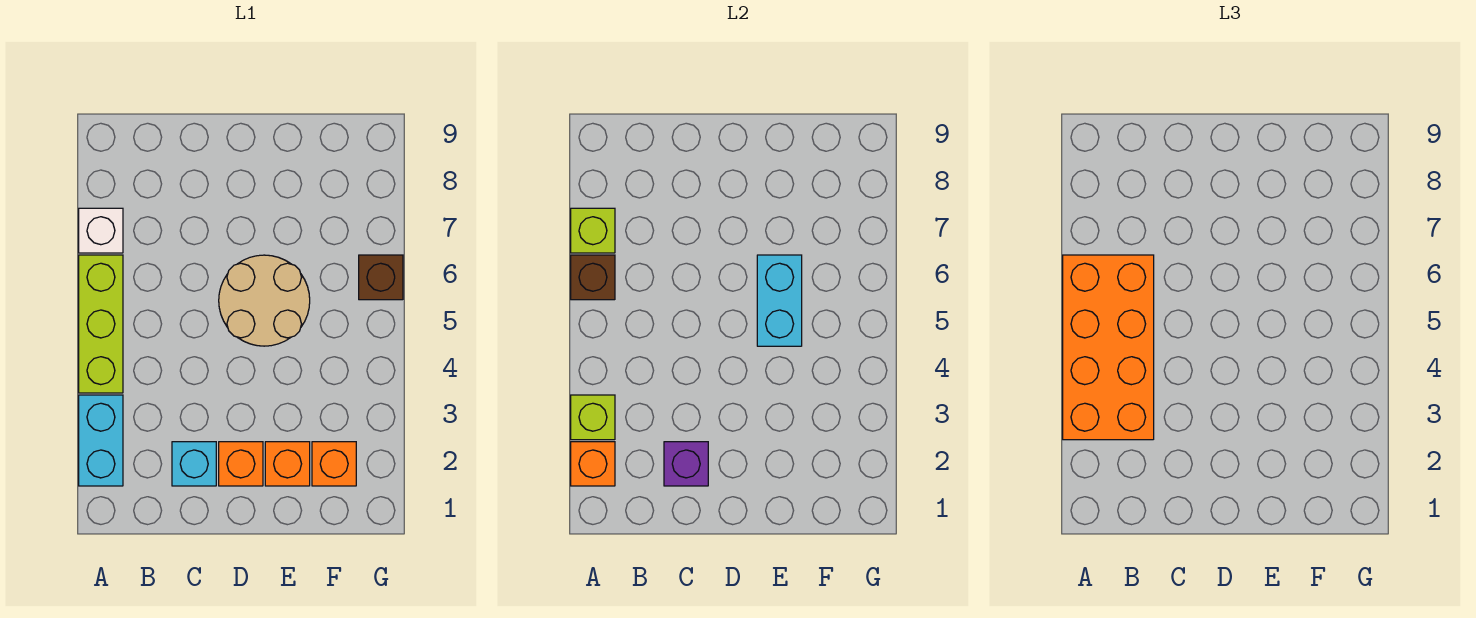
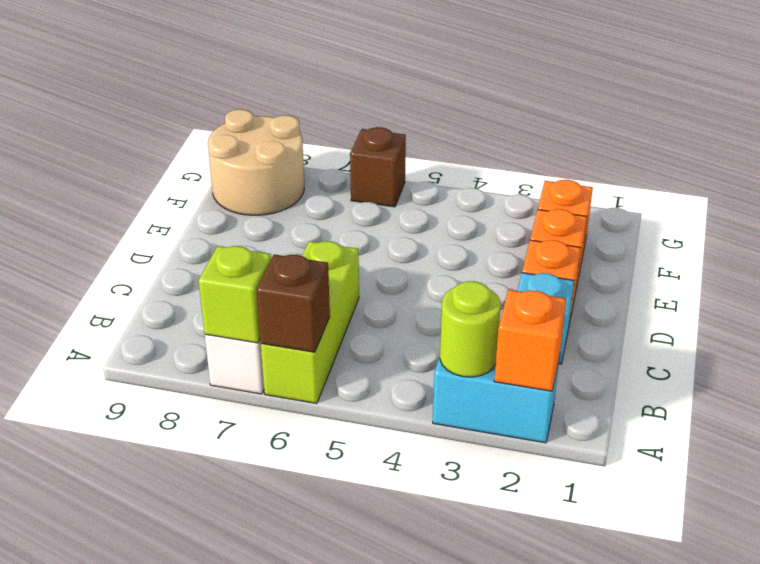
lime brick A3 level 2 -> lime round brick A3 level 2
orange brick A3:B6 level 3 -> none
lime brick A4:A6 level 1 -> lime brick A6:C6 level 1
purple brick C2 level 2 -> none
tan round brick D5:E6 level 1 -> tan round brick F8:G9 level 1
cyan brick E5:E6 level 2 -> none

